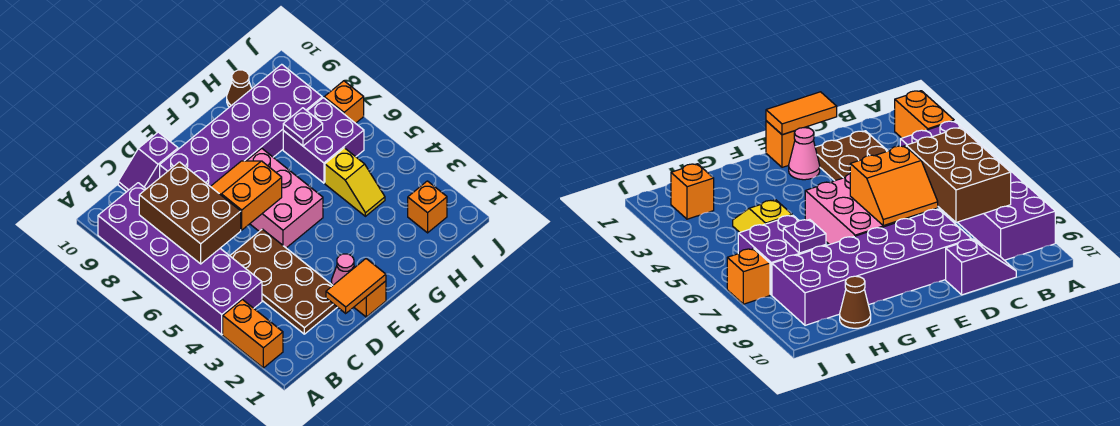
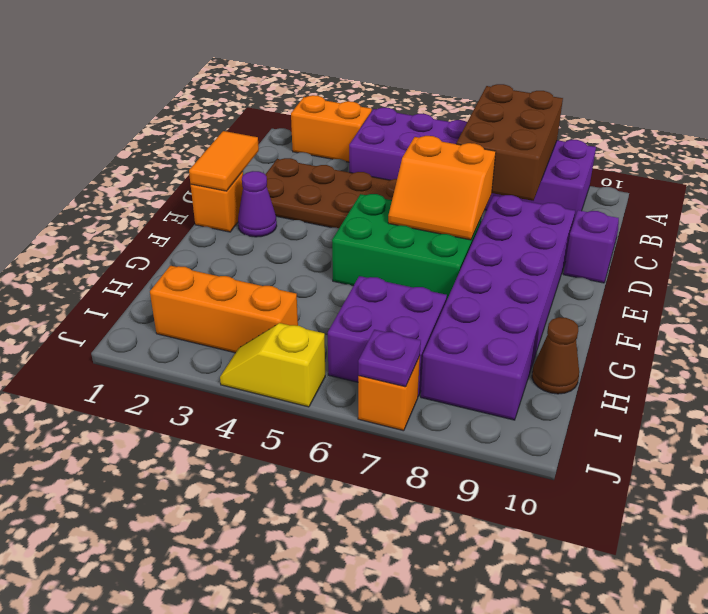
brown brick B6:C8 level 2 -> brown brick A7:C8 level 2
orange slope D6:E7 level 2 top 6 -> orange slope D6:E7 level 2 top D
pink cone E2 level 1 -> purple cone E2 level 1
pink brick E5:F7 level 1 -> green brick E5:F7 level 1
yellow slope H4:H5 level 1 top 5 -> yellow slope J4:J5 level 1 top 5
purple plate H7 level 2 -> purple plate J7 level 2
orange brick I2 level 1 -> orange brick I2:I4 level 1

